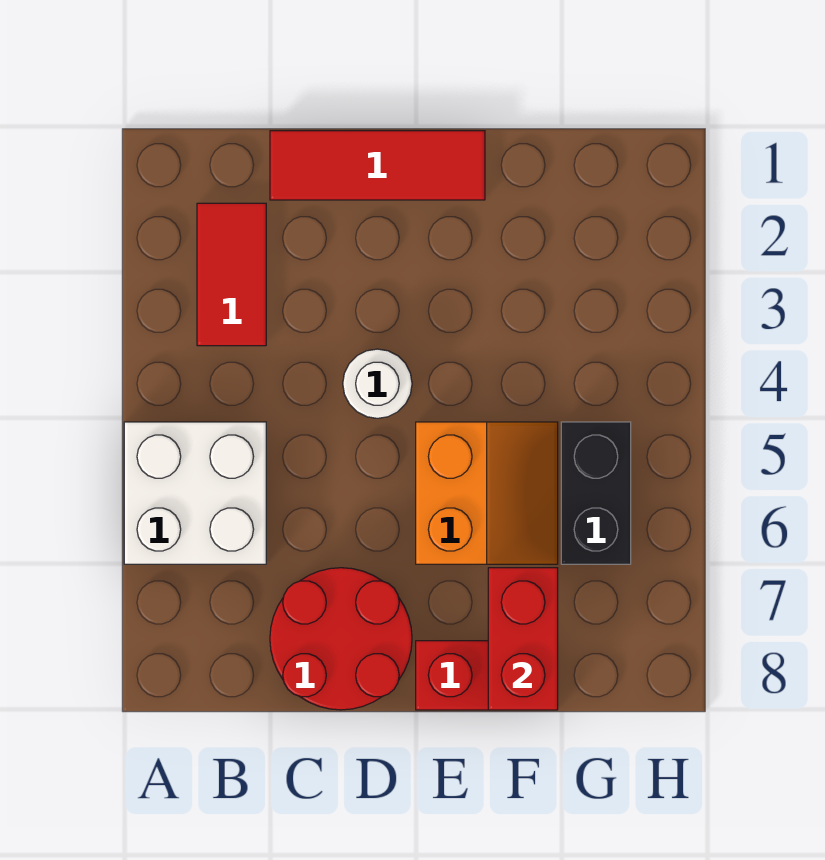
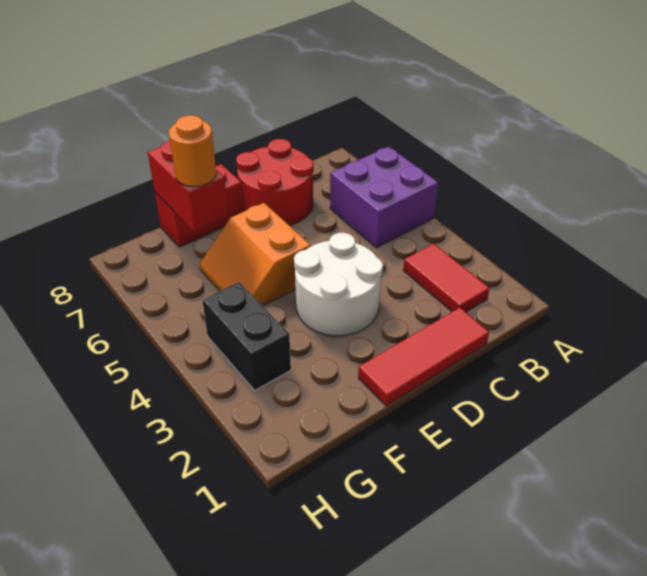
white brick A5:B6 level 1 -> purple brick A5:B6 level 1
white round brick D4 level 1 -> white round brick D3:E4 level 1
none -> orange round brick F7 level 3
black brick G5:G6 level 1 -> black brick G3:G4 level 1

